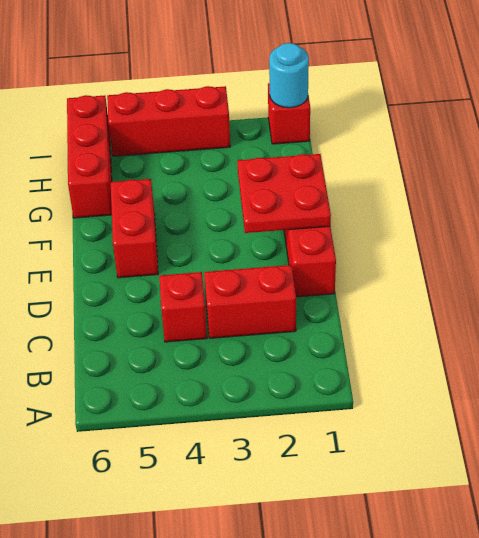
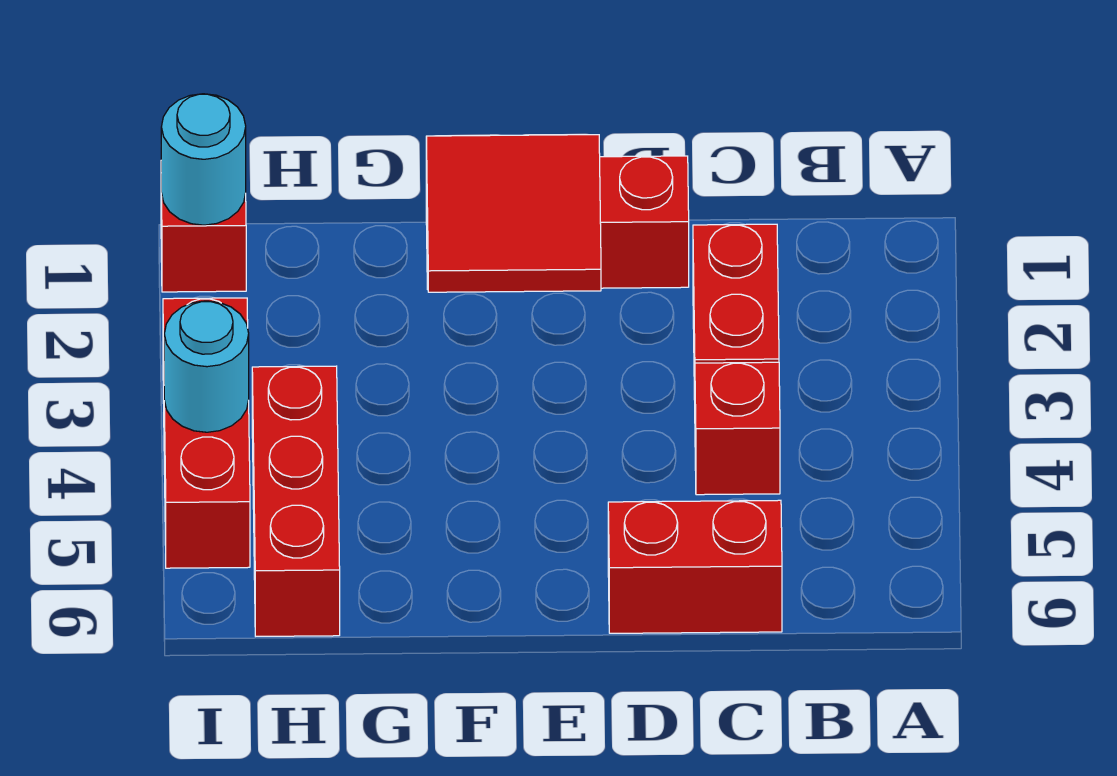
red plate E1:F2 level 2 -> red tile E1:F2 level 2
red brick E5:F5 level 1 -> red brick C6:D6 level 1
red brick G6:I6 level 1 -> red brick H4:H6 level 1
none -> cyan round brick I4 level 2

